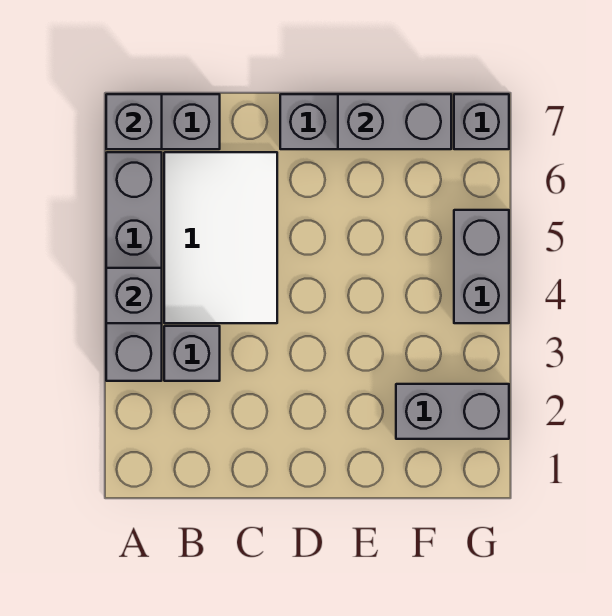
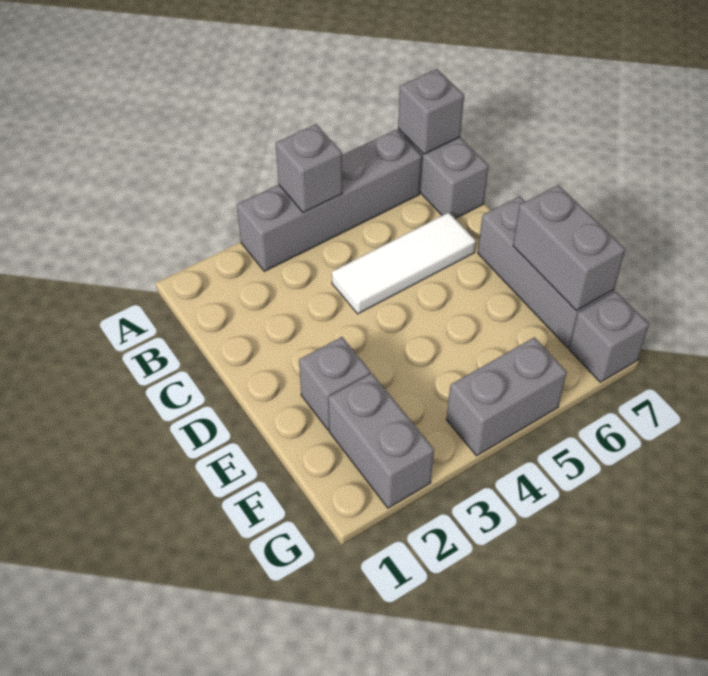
grey brick B3 level 1 -> grey brick E2 level 1
white tile B4:C6 level 1 -> white tile C4:C6 level 1

